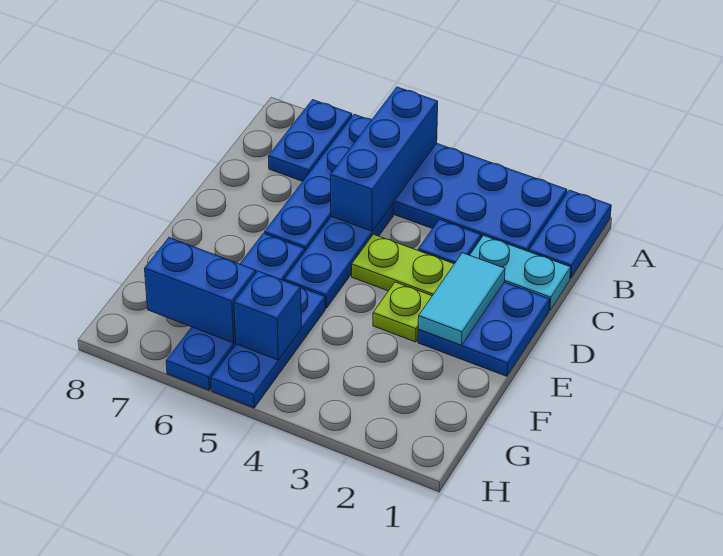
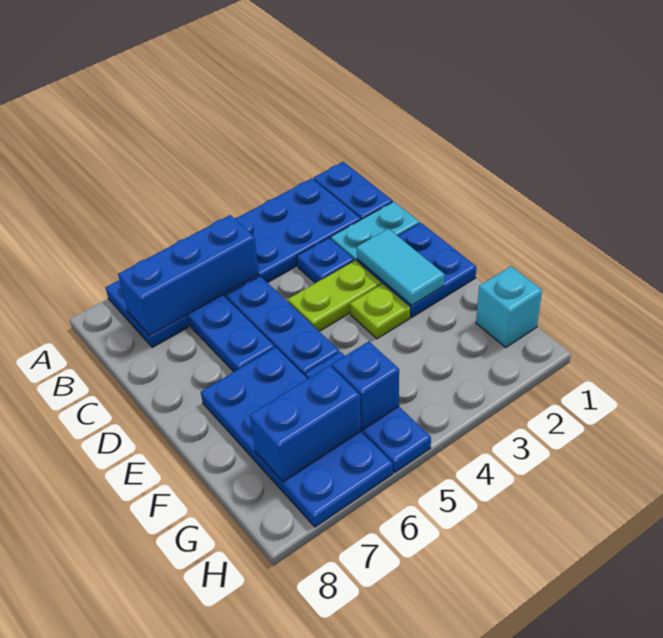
blue brick A5:C5 level 2 -> blue brick B5:B7 level 2
blue plate E6:H6 level 1 -> blue plate E6:H7 level 1
none -> cyan brick G1 level 1

